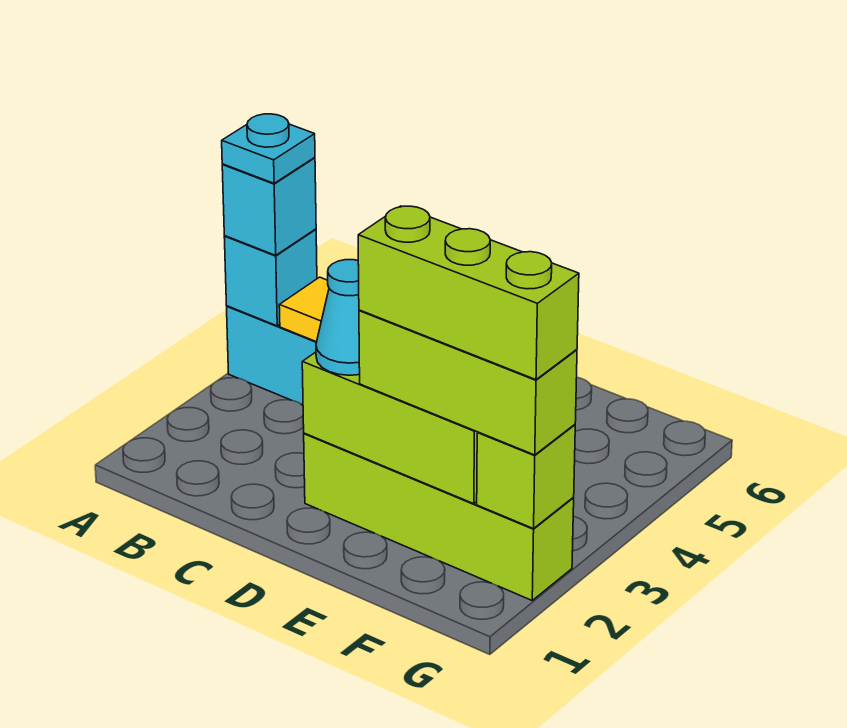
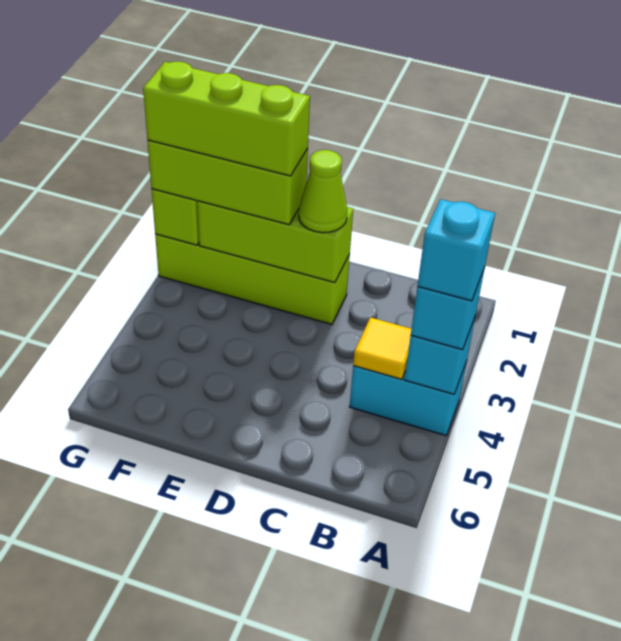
cyan plate A4 level 4 -> cyan brick A4 level 4
cyan cone D2 level 3 -> lime cone D2 level 3

